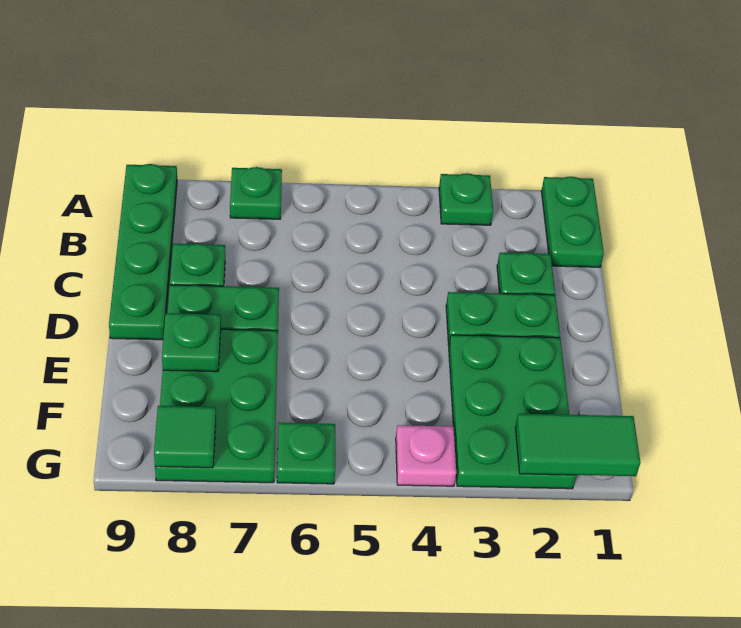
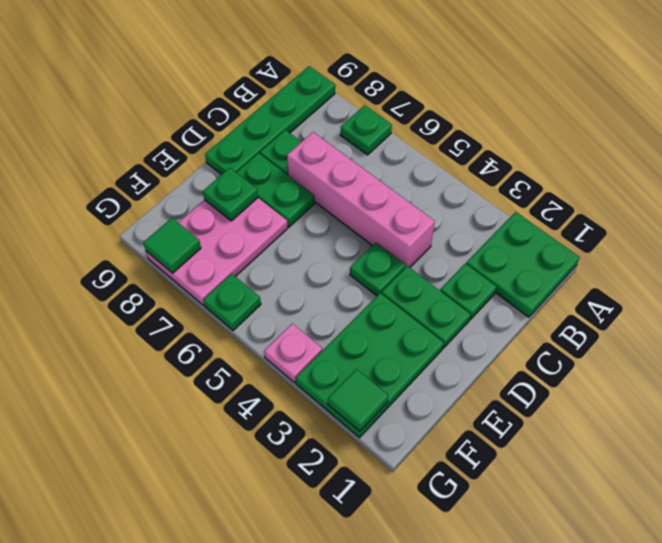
green plate A1:B1 level 1 -> green plate A1:B2 level 1
green plate A3 level 1 -> green plate D4 level 1
none -> pink brick C4:C7 level 1
green plate E7:G8 level 1 -> pink plate E7:G8 level 1
green tile G1:G2 level 2 -> green tile G2 level 2

